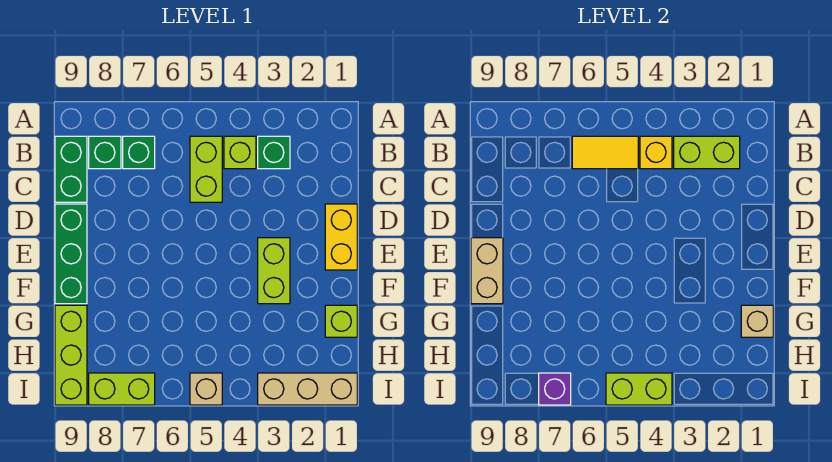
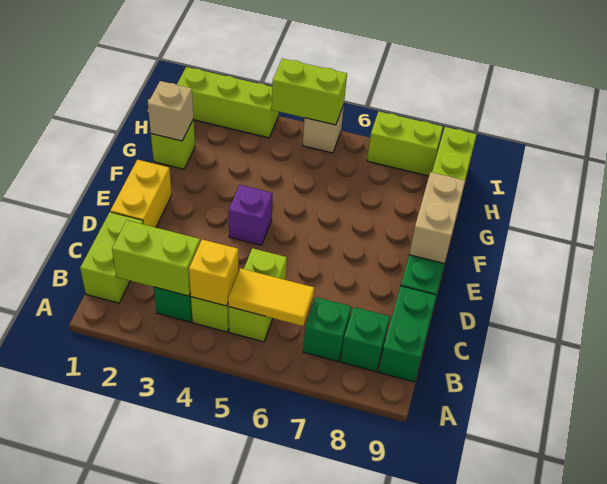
lime brick E3:F3 level 1 -> lime brick B1:C1 level 1
tan brick I1:I3 level 1 -> lime brick I1:I3 level 1
purple brick I7 level 2 -> purple brick E4 level 1

